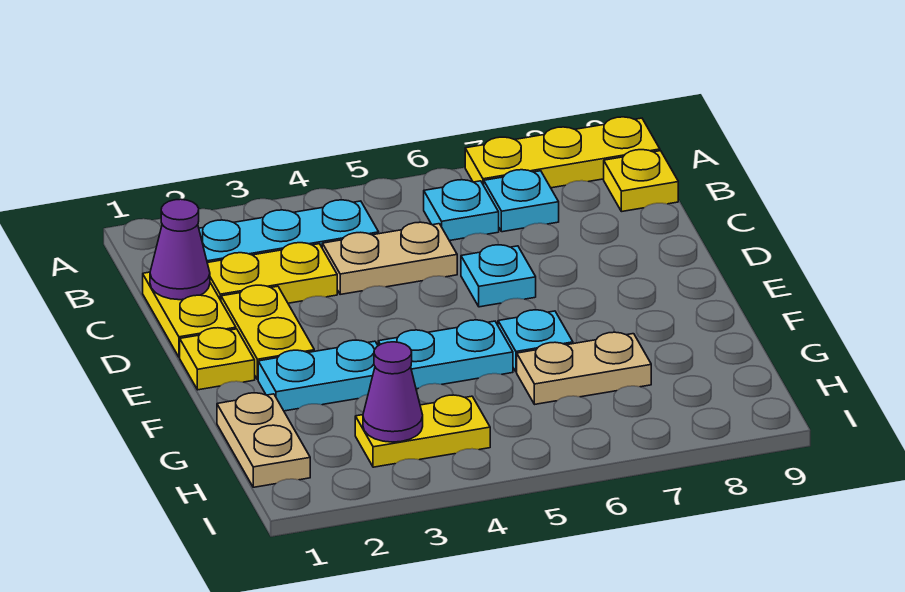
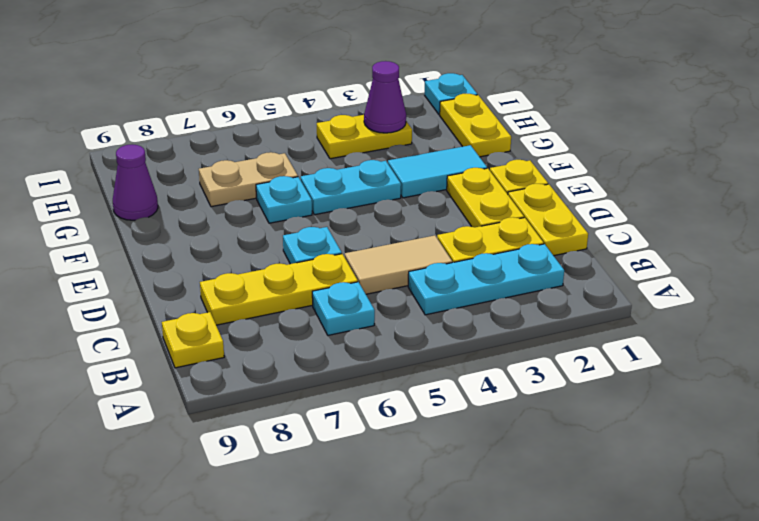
yellow plate A7:A9 level 1 -> yellow plate C6:C8 level 1
cyan plate B7 level 1 -> cyan plate I1 level 1
purple cone C1 level 2 -> purple cone G9 level 1
tan plate C4:C5 level 1 -> tan tile C4:C5 level 1
cyan plate F2:F3 level 1 -> cyan tile F2:F3 level 1
tan plate G1:H1 level 1 -> yellow plate G1:H1 level 1

